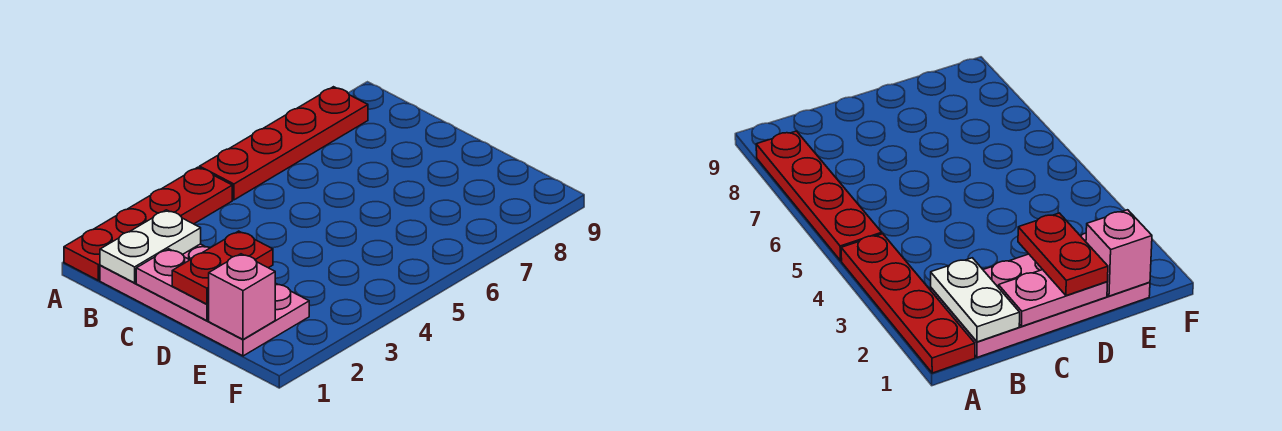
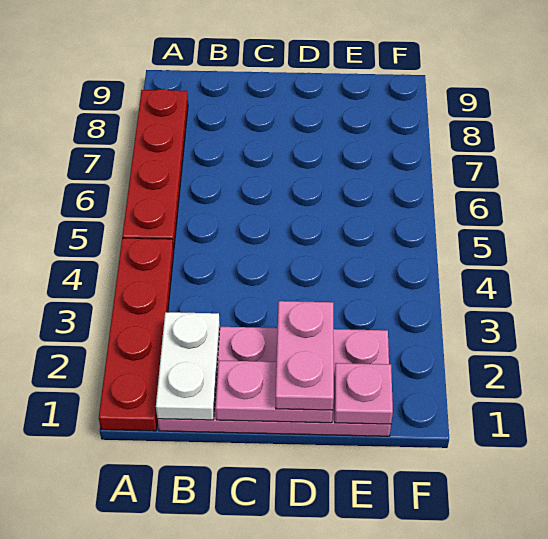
red plate D1:D2 level 3 -> pink plate D1:D2 level 3
pink brick E1 level 2 -> pink plate E1 level 2

